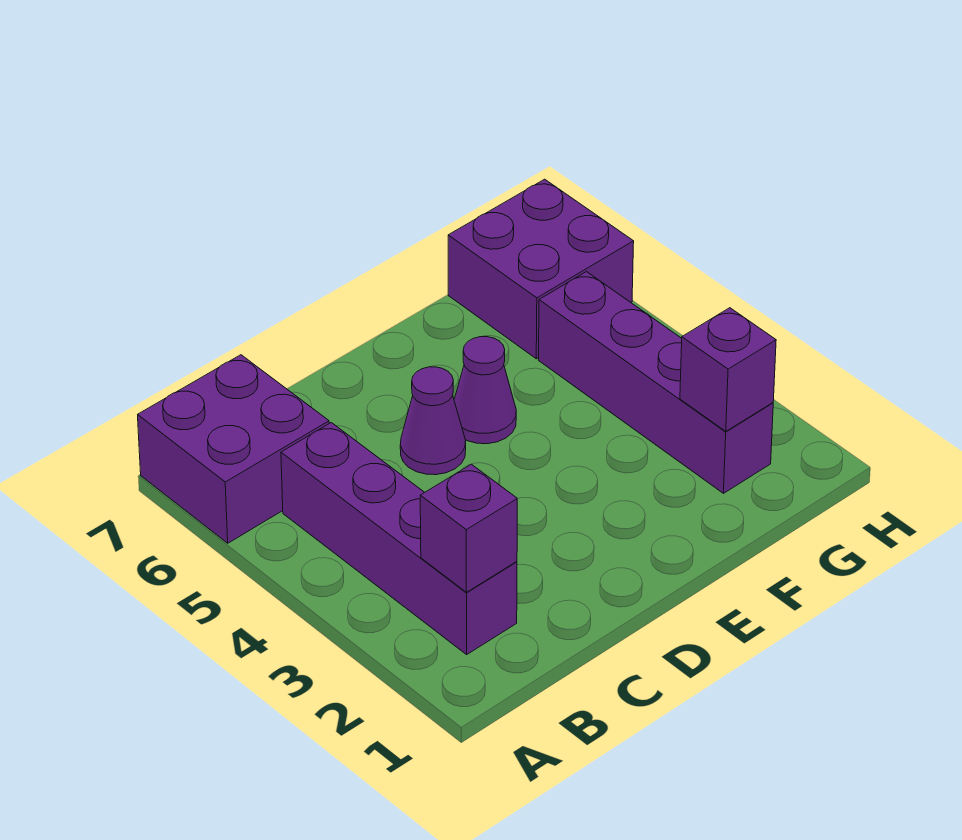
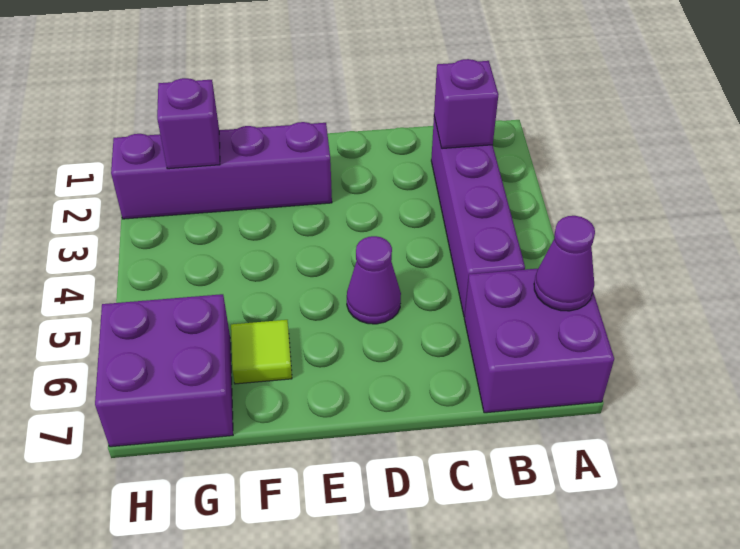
purple cone E5 level 1 -> purple cone A6 level 2
none -> lime tile F6 level 1
purple brick G2:G5 level 1 -> purple brick E2:H2 level 1

